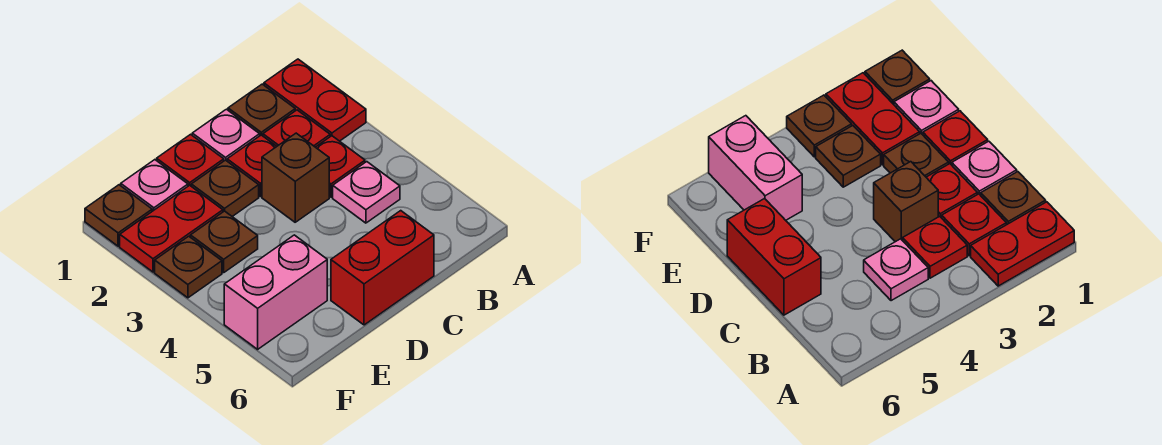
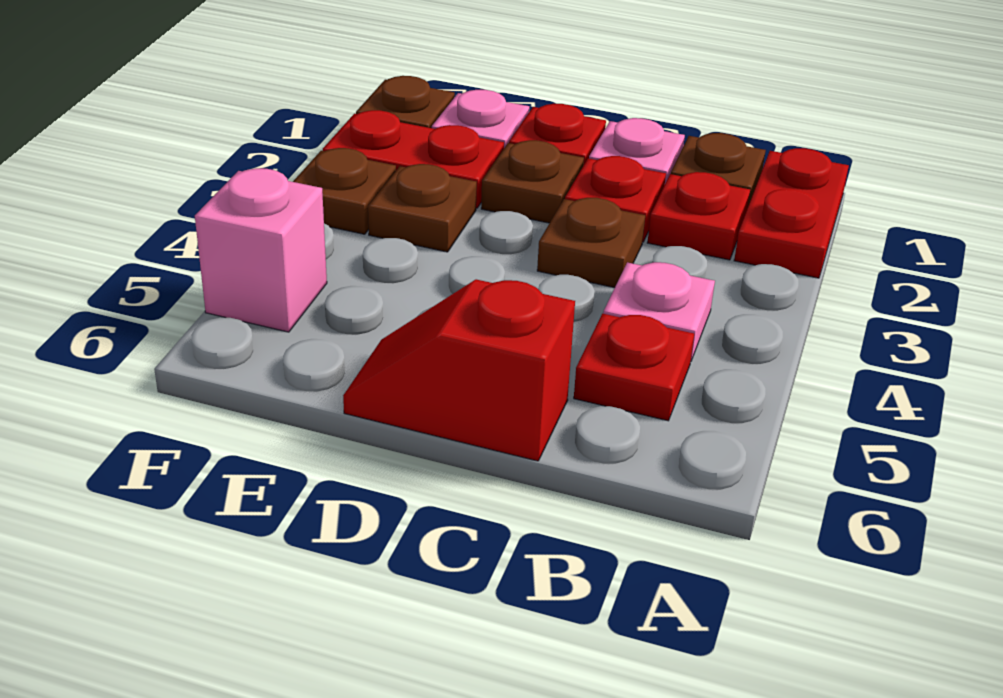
red plate B3 level 1 -> red plate B5 level 1
brown brick C3 level 1 -> brown plate C3 level 1
red brick C6:D6 level 1 -> red slope C6:D6 level 1 top C
pink brick E5:F5 level 1 -> pink brick F5 level 1

